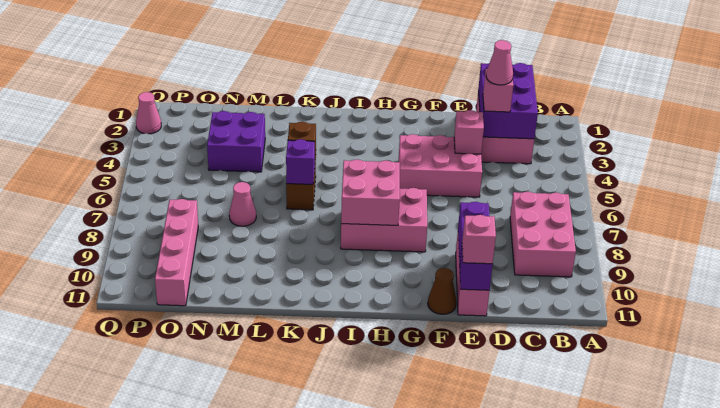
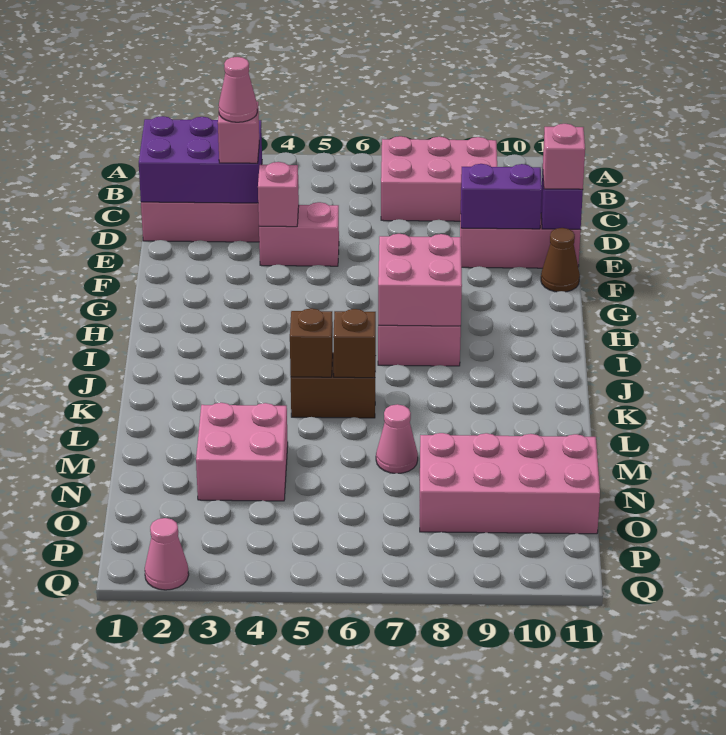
pink brick E4:G5 level 1 -> pink brick E4:E5 level 1
purple brick K6 level 2 -> brown brick K6 level 2
purple brick M3:N4 level 1 -> pink brick M3:N4 level 1
pink brick O8:O11 level 1 -> pink brick N8:O11 level 1

